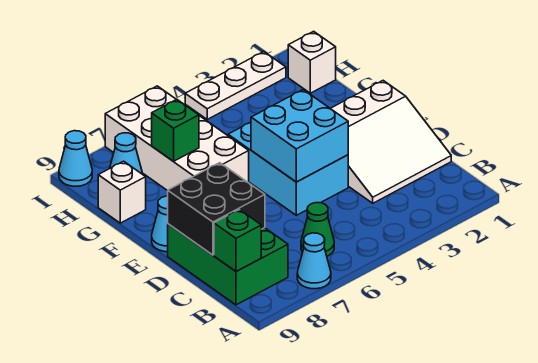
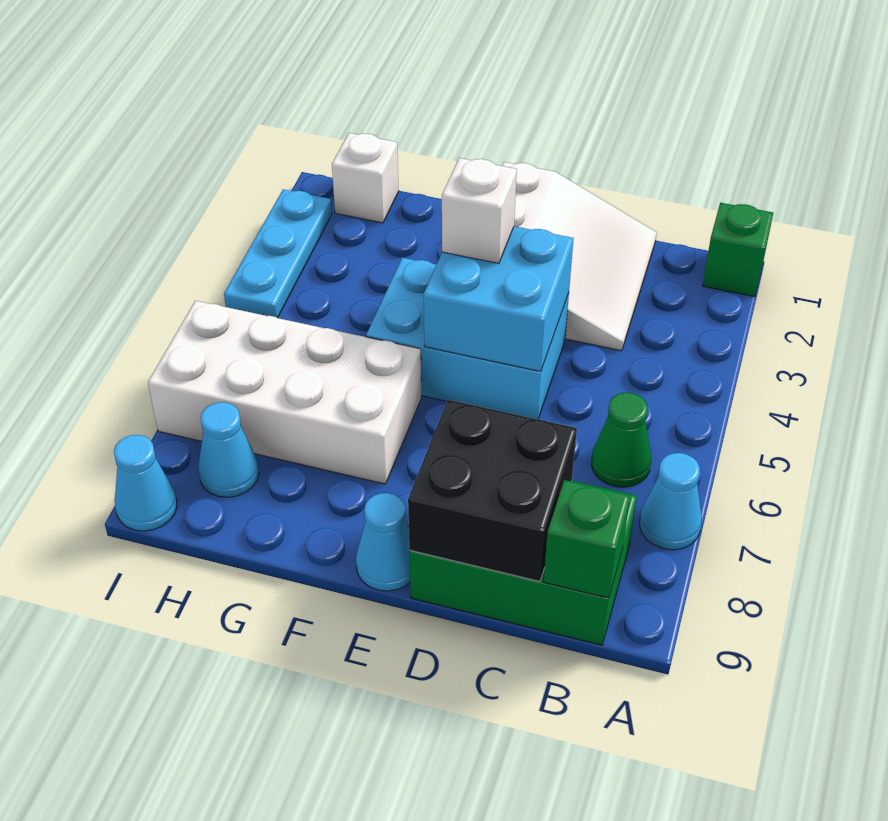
green brick G7 level 2 -> green brick A1 level 1
white brick G9 level 1 -> white brick E4 level 3
white plate I2:I4 level 1 -> cyan plate I2:I4 level 1

